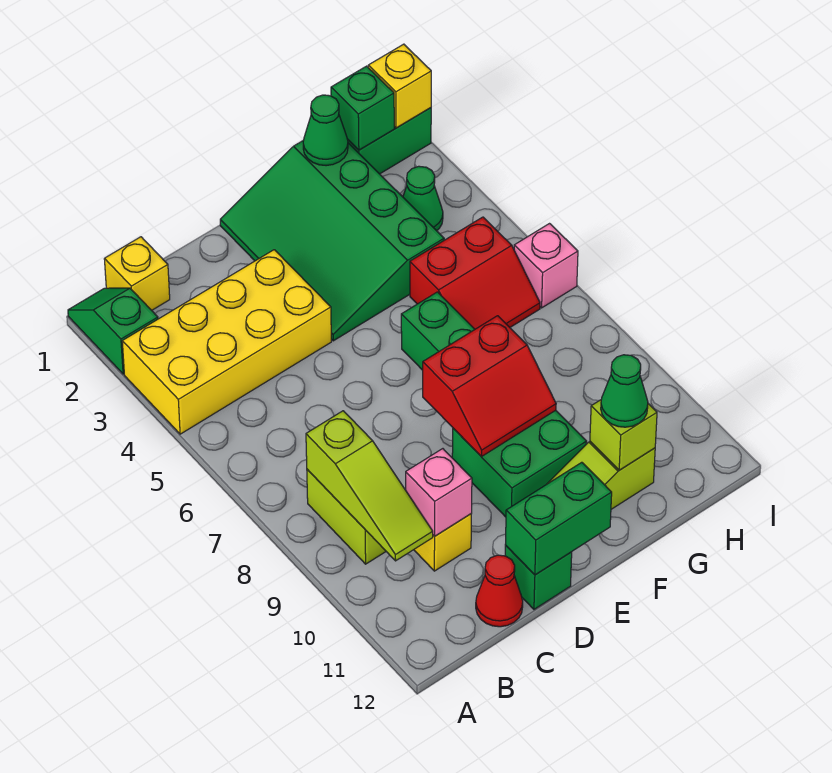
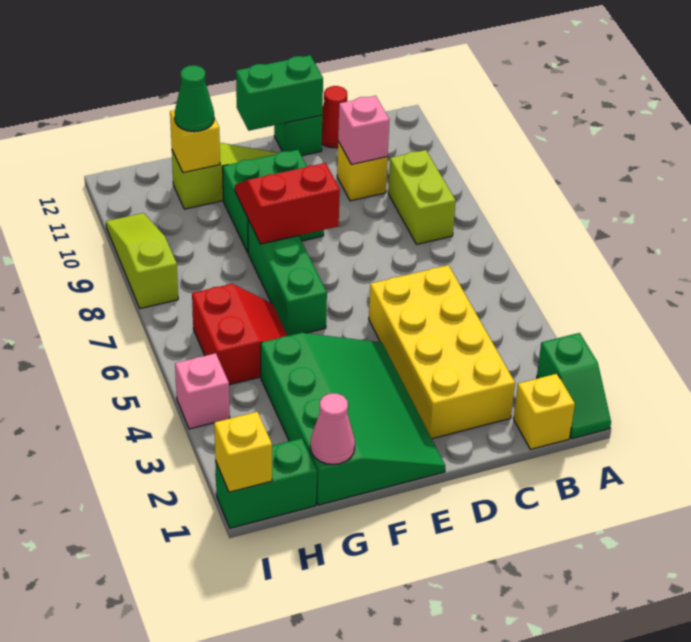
yellow brick A3:D4 level 1 -> yellow brick C2:D5 level 1
lime slope B8:B10 level 2 top 8 -> lime slope I8:I10 level 1 top 8
green cone G1 level 2 -> pink cone G1 level 2
red slope G5:H6 level 1 top 5 -> red slope G5:H6 level 1 top H
lime brick G11 level 2 -> yellow brick G11 level 2
green brick H1 level 2 -> none
green cone H3 level 1 -> none
pink brick I6 level 1 -> pink brick I4 level 1

